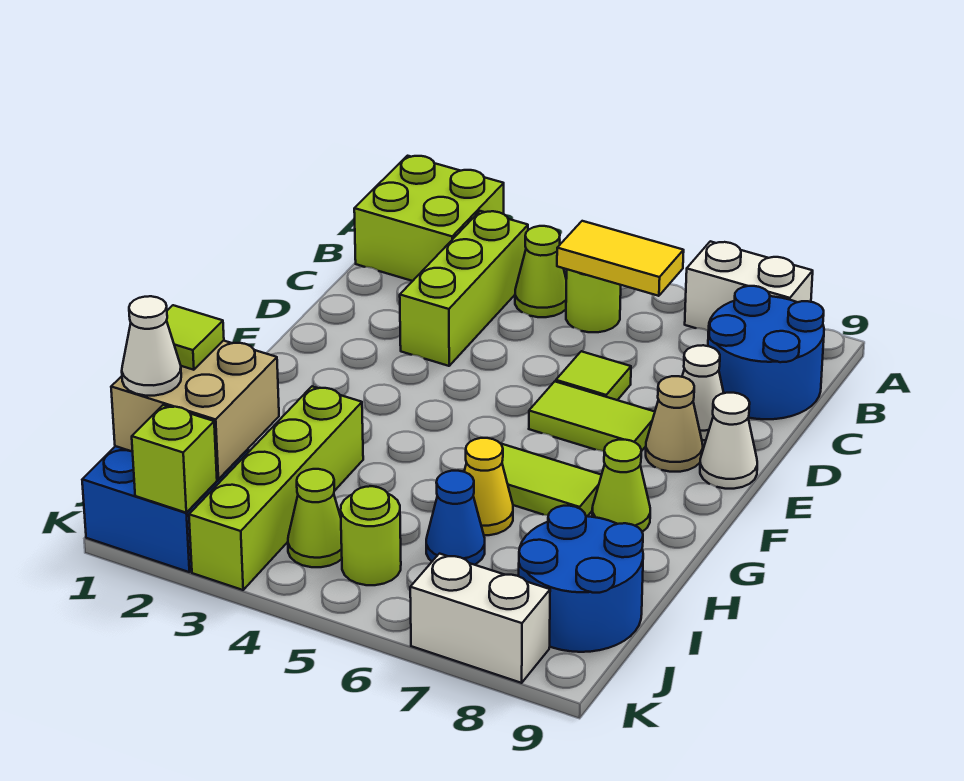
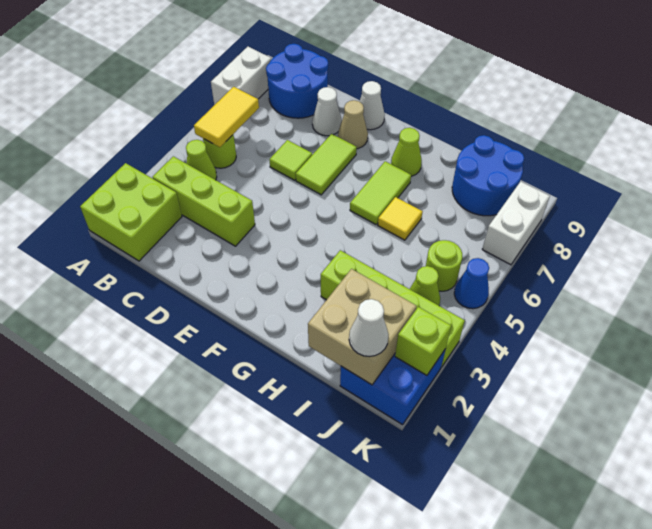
yellow cone H6 level 1 -> yellow tile H6 level 1
lime tile I1 level 3 -> none
blue cone I6 level 1 -> blue cone K5 level 1

